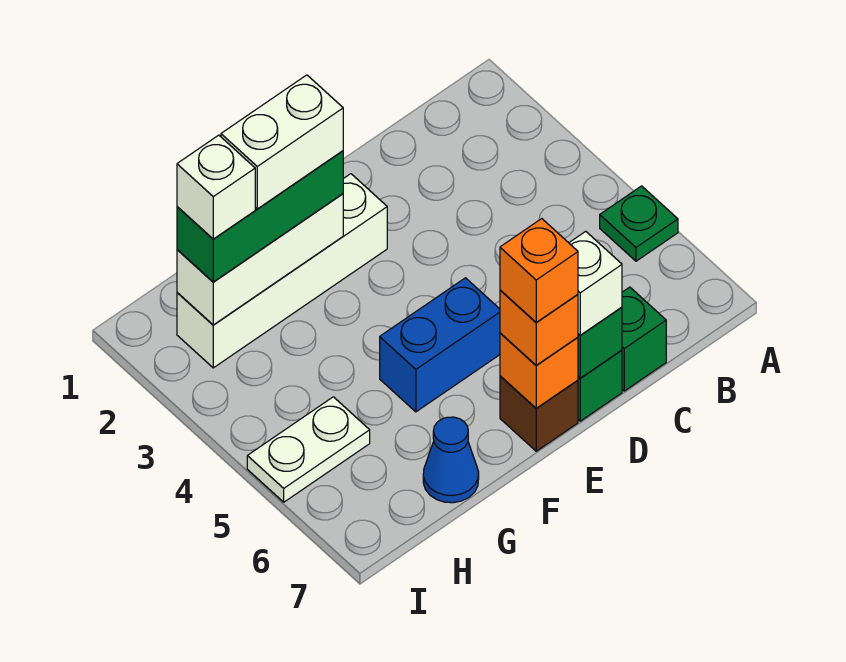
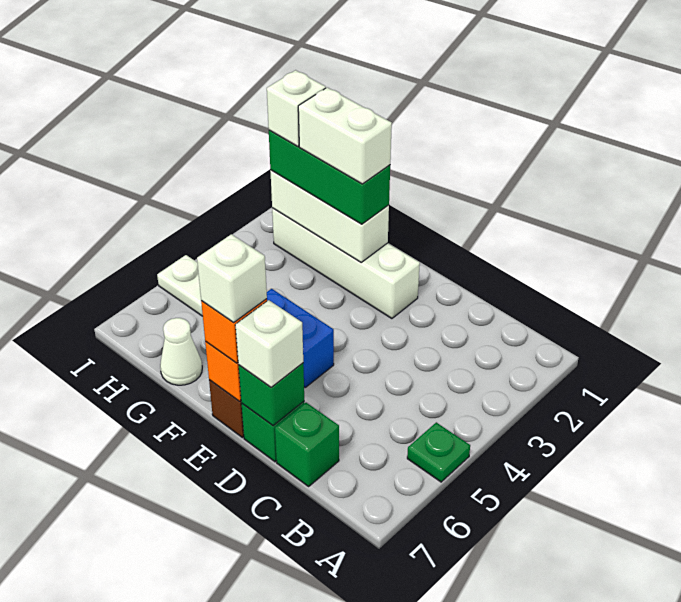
orange brick E7 level 4 -> white brick E7 level 4
blue cone G7 level 1 -> white cone G7 level 1

